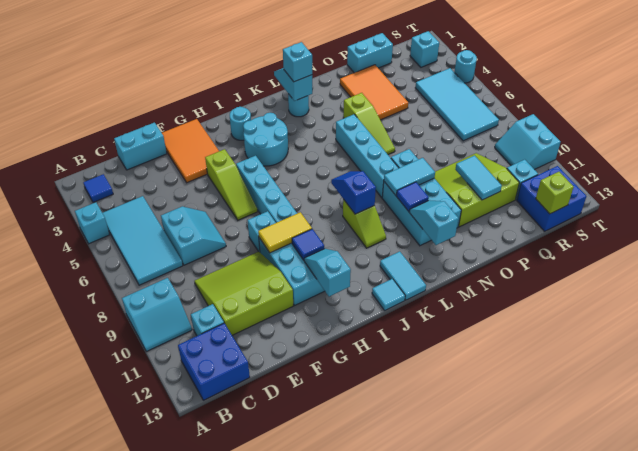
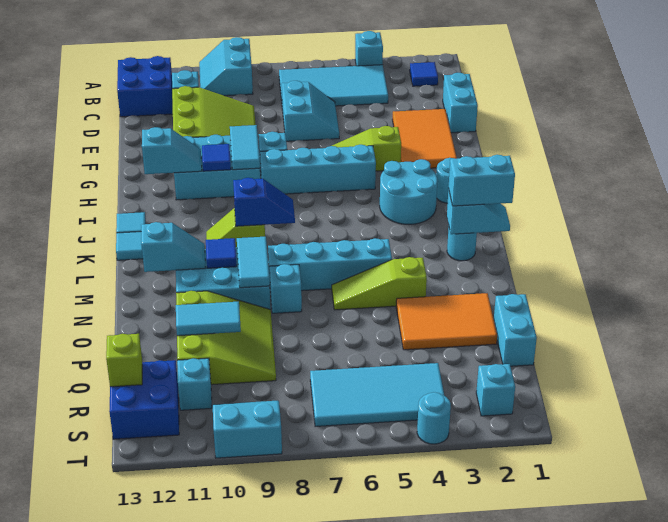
cyan slope D6:E7 level 1 top D -> cyan slope D6:E7 level 1 top 7
orange tile F1:G3 level 1 -> orange tile E2:G3 level 1
yellow tile G9:H9 level 2 -> cyan tile G9:H9 level 2
cyan brick L2 level 3 -> cyan brick L1:L2 level 3

